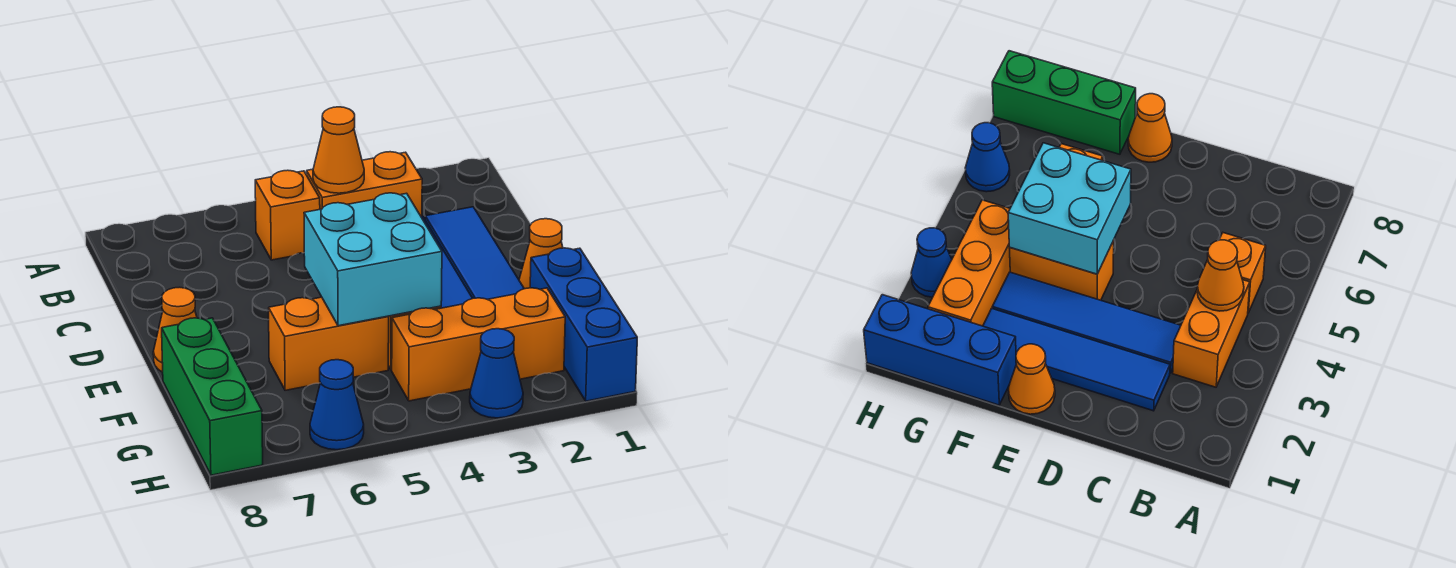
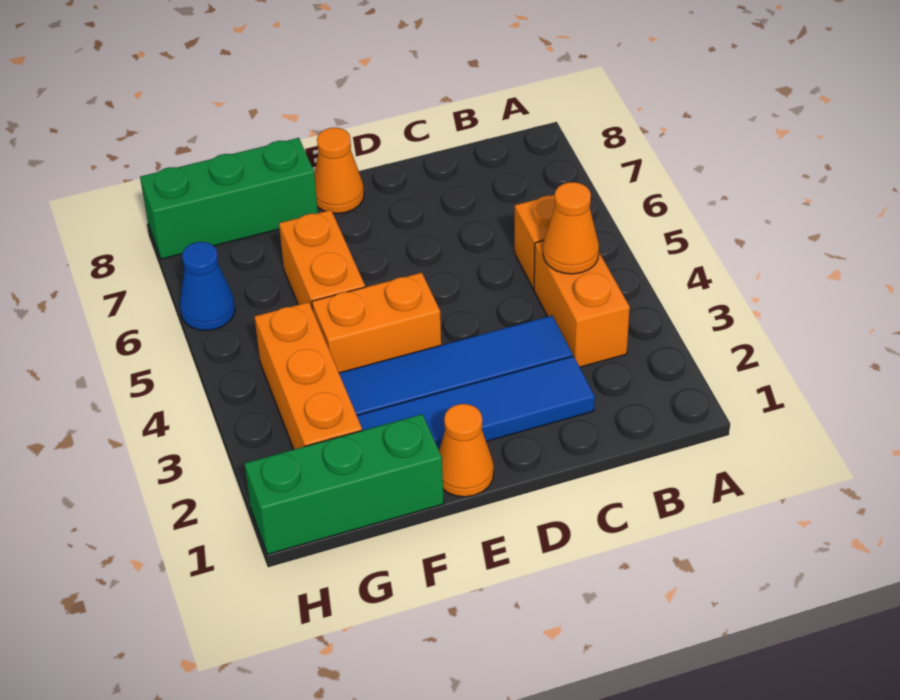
cyan brick E4:F5 level 2 -> none
blue brick F1:H1 level 1 -> green brick F1:H1 level 1
blue cone H3 level 1 -> none

